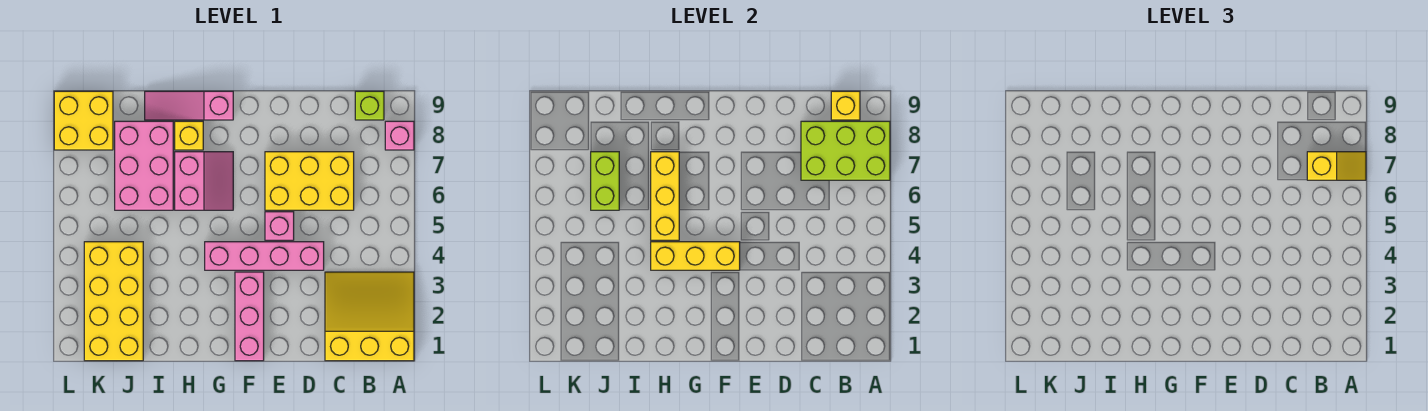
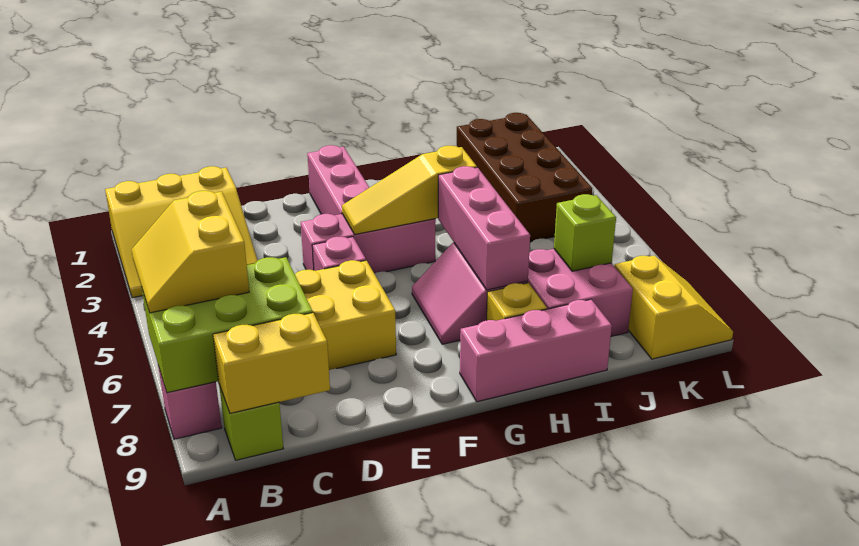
yellow slope A7:B7 level 3 top B -> yellow slope A6:B7 level 3 top B
yellow brick B9 level 2 -> yellow brick B9:C9 level 2
pink brick D4:G4 level 1 -> pink brick E4:G4 level 1
yellow brick F4:H4 level 2 -> yellow slope F4:H4 level 2 top H
pink slope G9:I9 level 1 top G -> pink brick G9:I9 level 1
yellow brick H5:H7 level 2 -> pink brick H5:H7 level 2
pink brick I6:J8 level 1 -> pink brick I7:J8 level 1
yellow brick J1:K4 level 1 -> brown brick J1:K4 level 1
lime brick J6:J7 level 2 -> lime brick J7 level 2
yellow brick K8:L9 level 1 -> yellow slope K8:L9 level 1 top K

